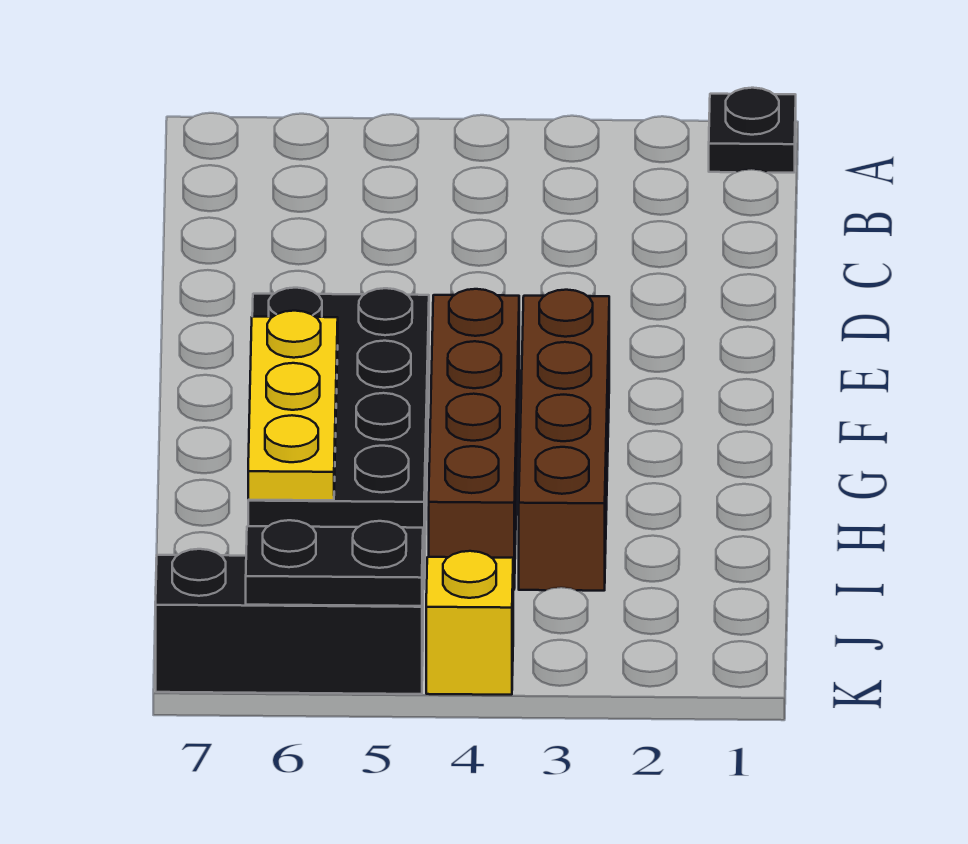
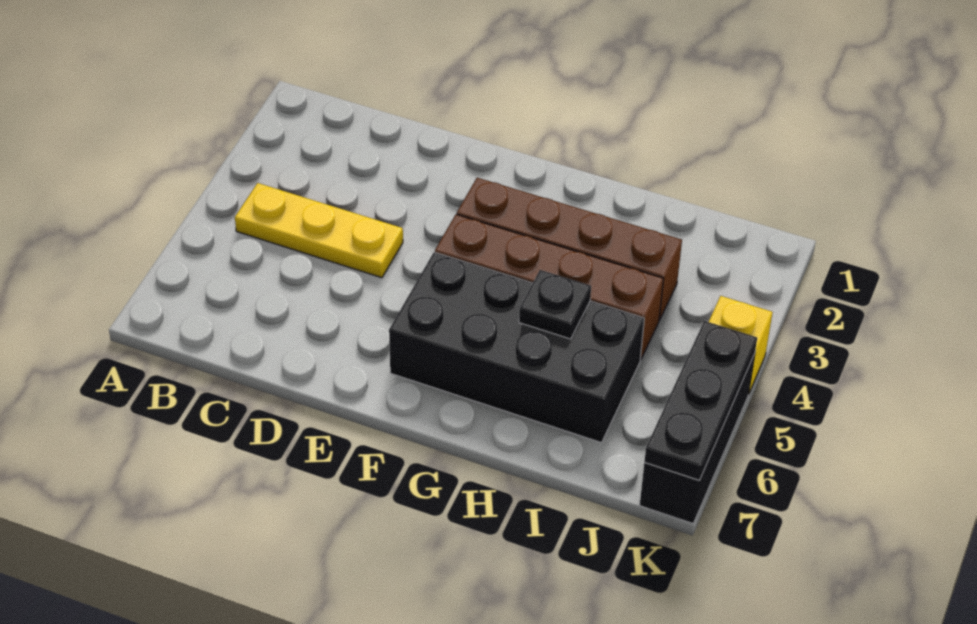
black plate A1 level 1 -> black plate H5 level 2
yellow plate G6:I6 level 2 -> yellow plate B4:D4 level 1
black plate K5:K6 level 2 -> black plate K5:K7 level 2

